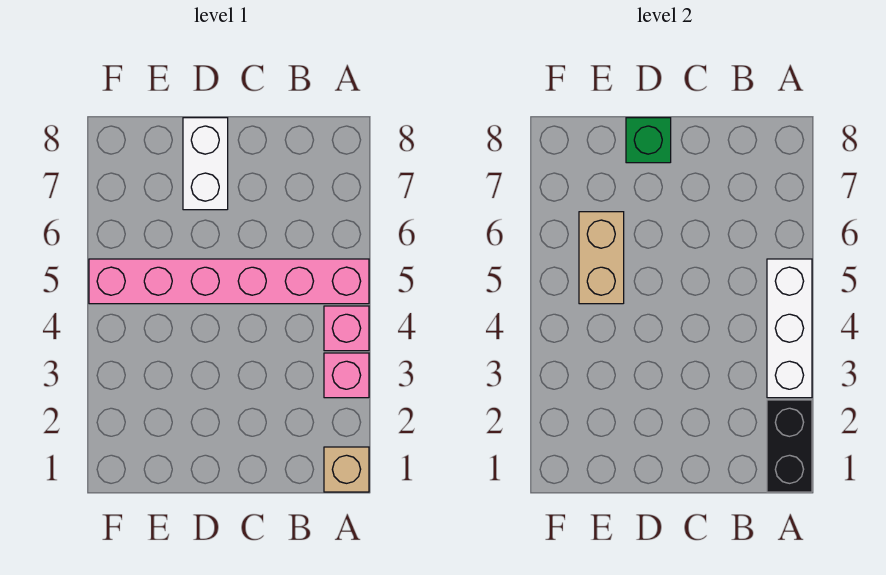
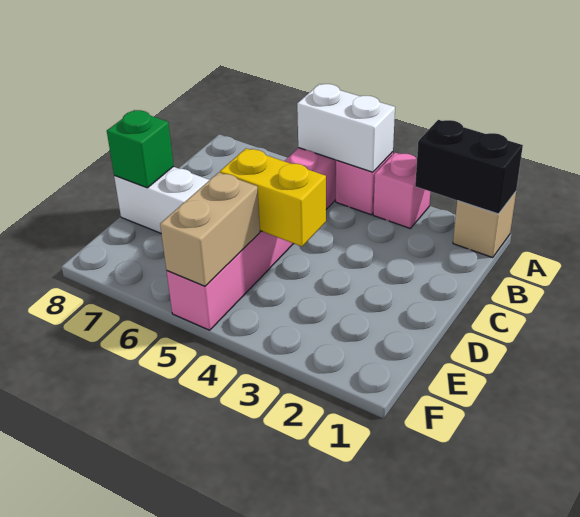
white brick A3:A5 level 2 -> white brick A4:A5 level 2
none -> yellow brick D4:D5 level 2
tan brick E5:E6 level 2 -> tan brick E5:F5 level 2

